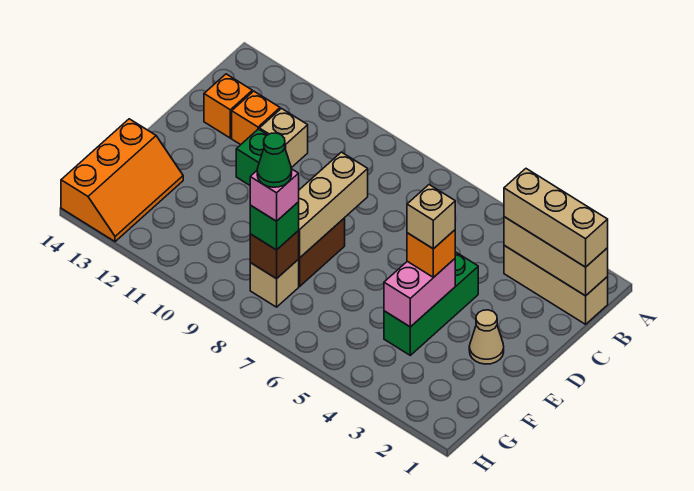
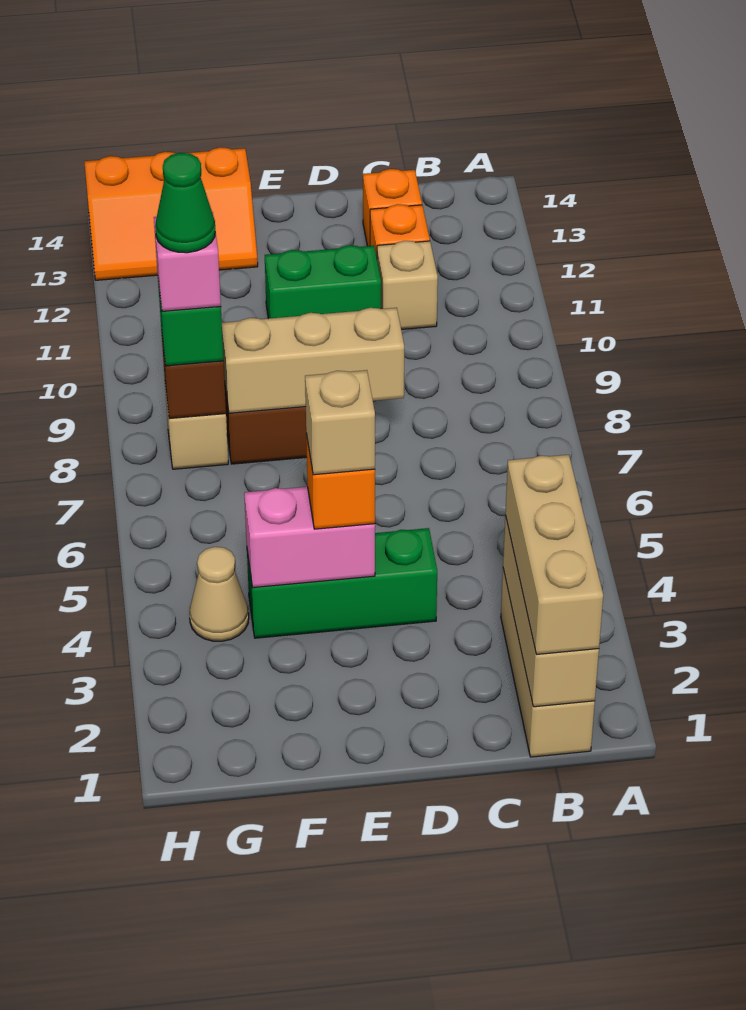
green brick D11 level 1 -> green brick D11:E11 level 1
tan cone E2 level 1 -> tan cone G4 level 1

